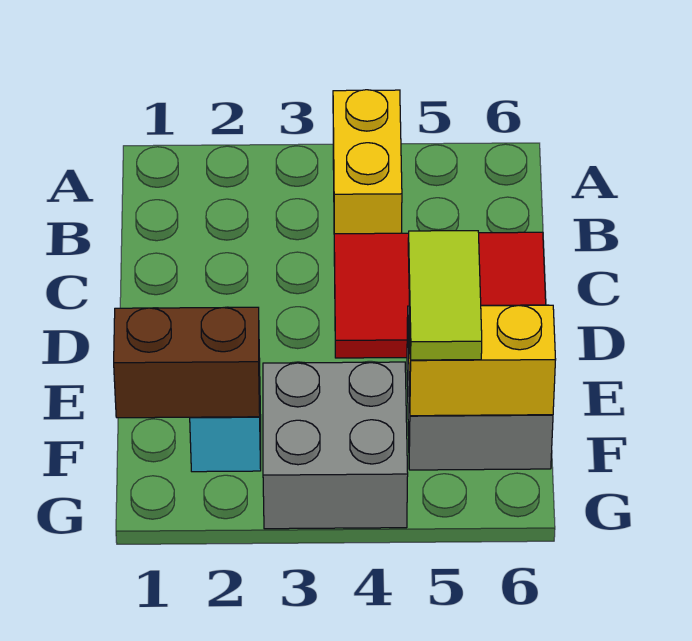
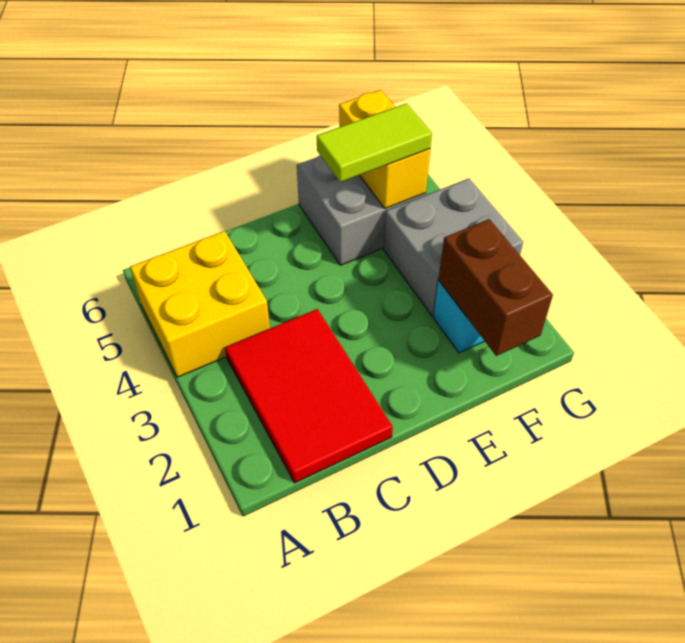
yellow brick A4:B4 level 1 -> yellow brick A4:B5 level 1
red tile C4:D6 level 1 -> red tile B1:C3 level 1

